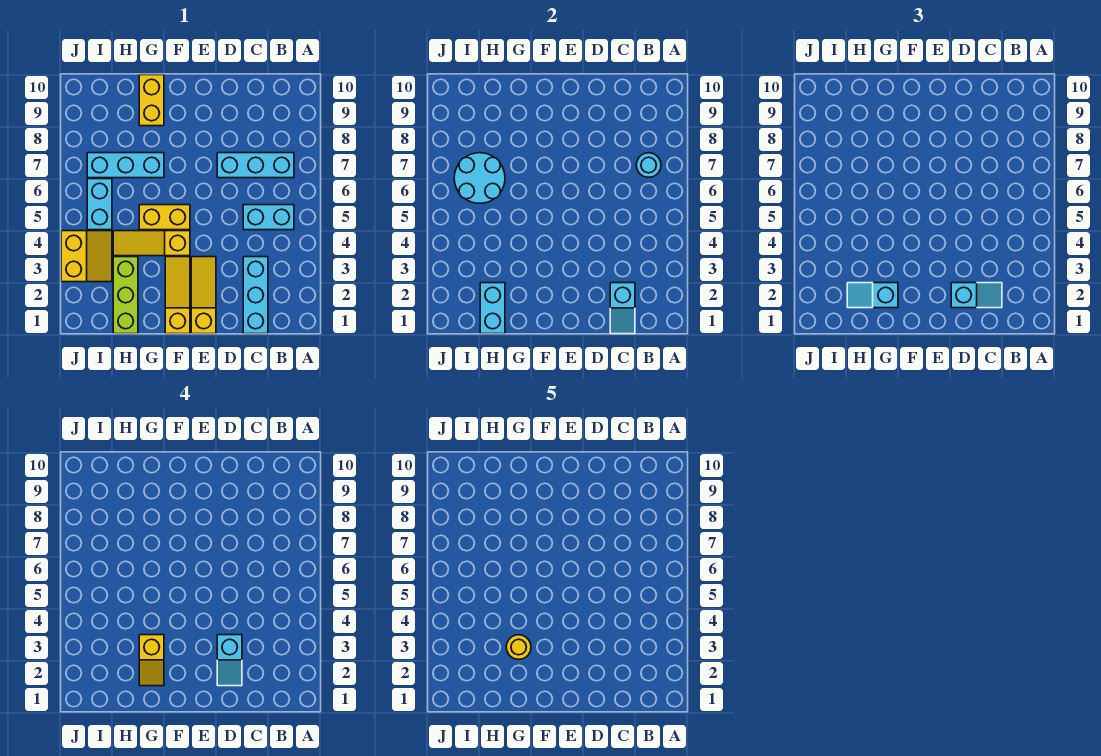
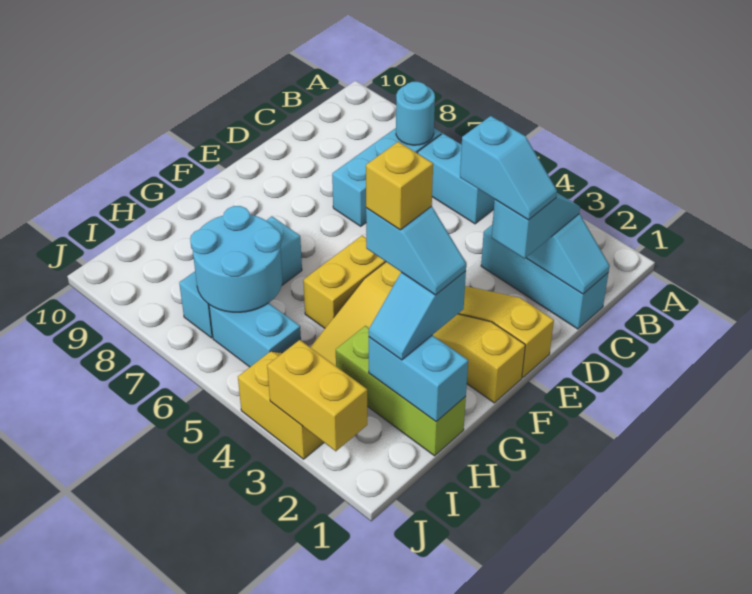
cyan brick B5:C5 level 1 -> cyan brick B5:B6 level 1
yellow slope G2:G3 level 4 top 3 -> cyan slope G2:G3 level 4 top 3
yellow round brick G3 level 5 -> yellow brick G3 level 5
yellow brick G9:G10 level 1 -> yellow brick J2:J3 level 2

